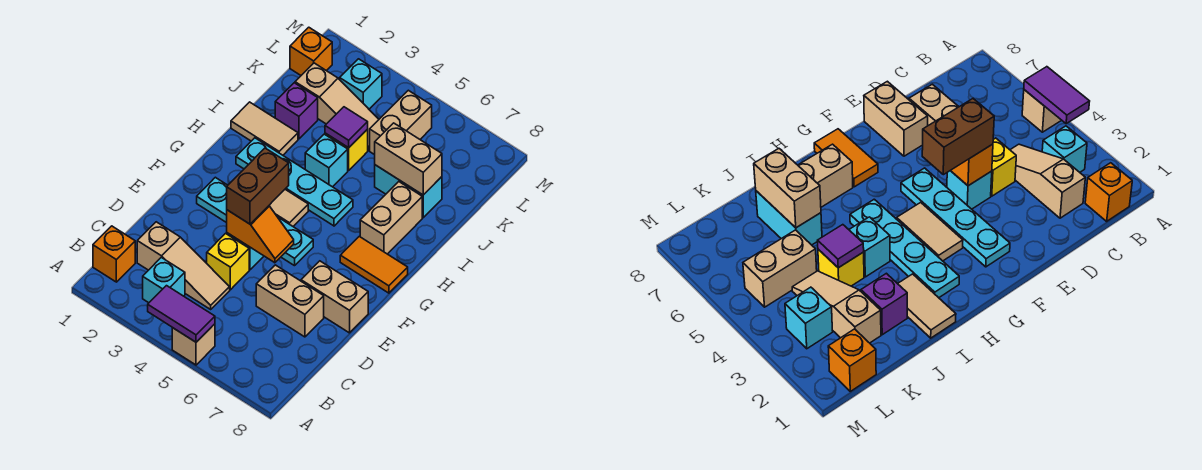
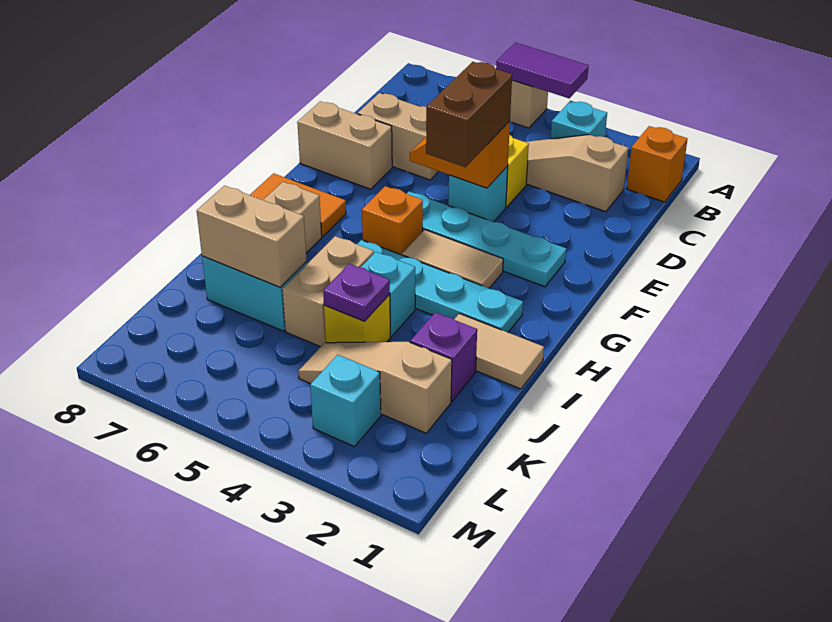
purple tile J4 level 2 -> purple plate J4 level 2
tan brick K5:L5 level 1 -> tan brick I5:J5 level 1
orange brick L1 level 1 -> orange brick G5 level 1

